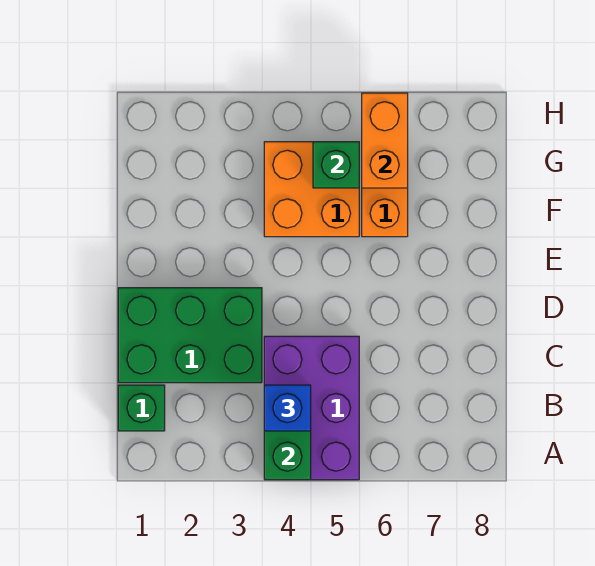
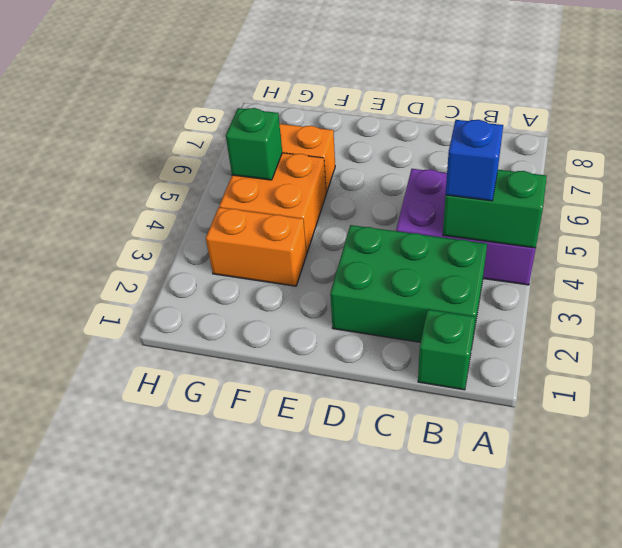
green brick C1:D3 level 1 -> green brick B2:D3 level 1
orange brick G6:H6 level 2 -> orange brick F3:G3 level 1

